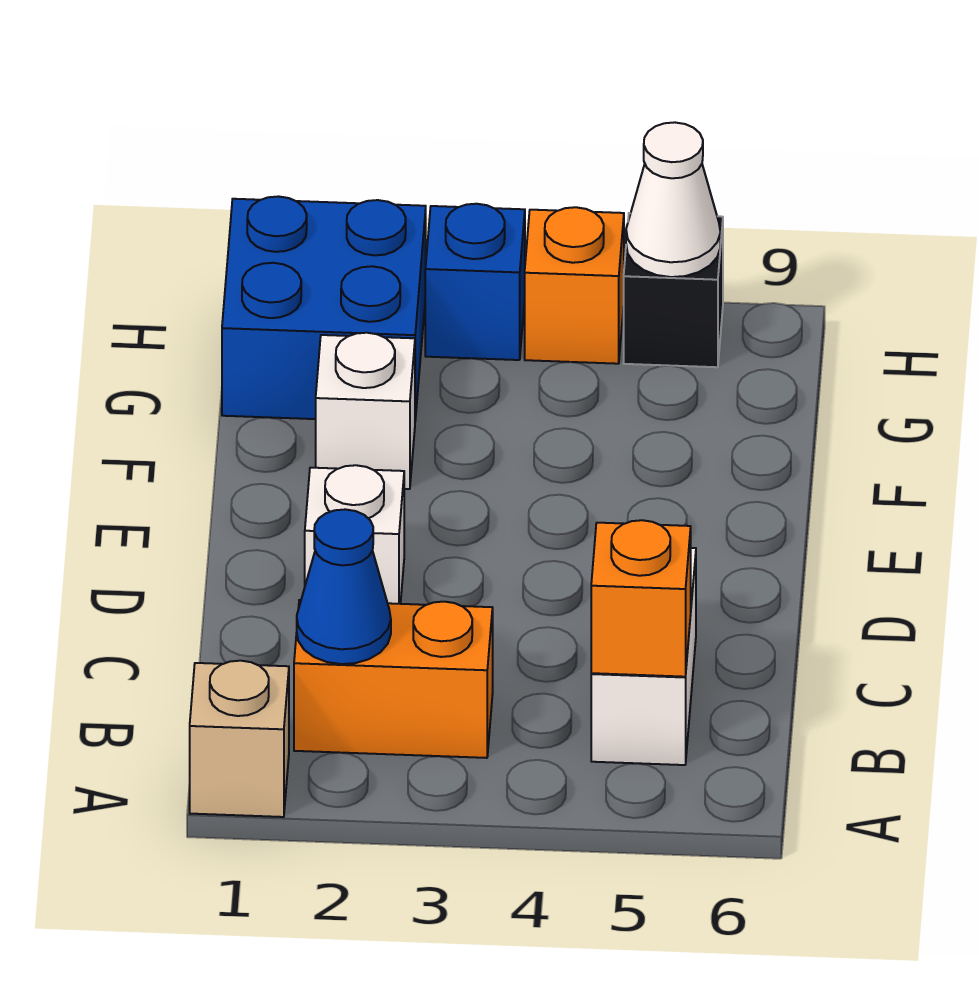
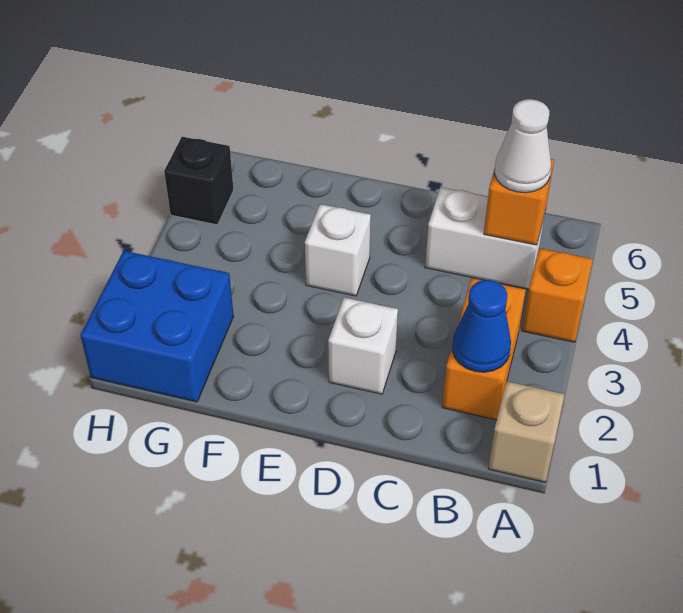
white brick F2 level 1 -> white brick E4 level 1
blue brick H3 level 1 -> none
orange brick H4 level 1 -> orange brick A4 level 1
white cone H5 level 2 -> white cone B5 level 3

